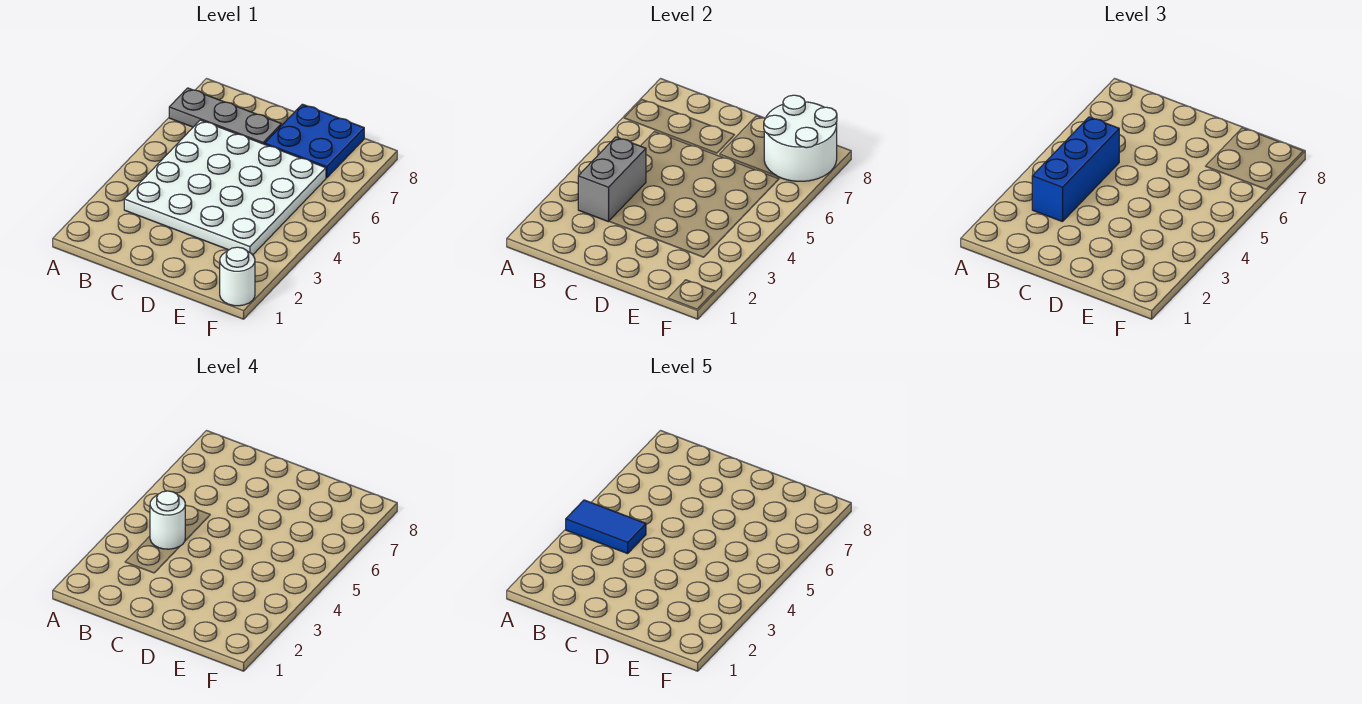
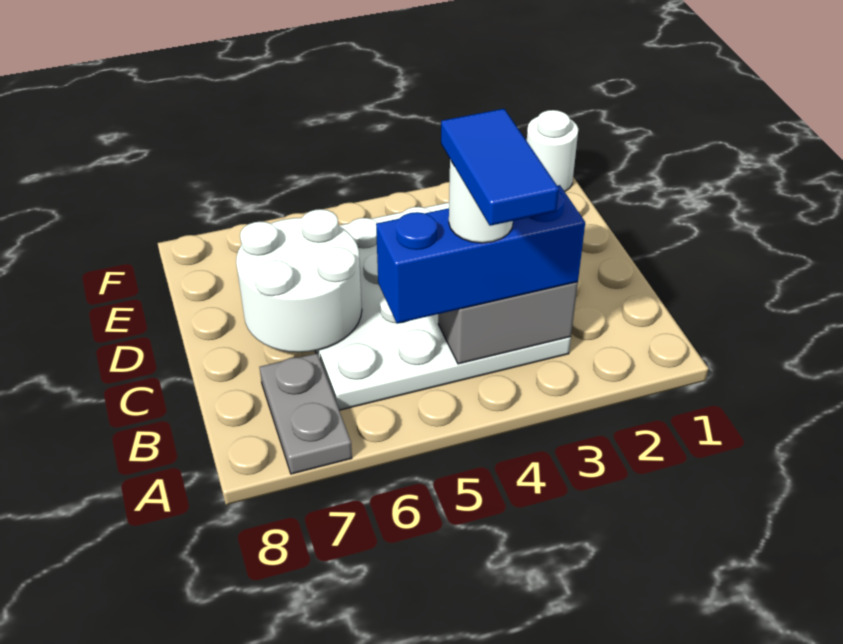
grey plate A7:C7 level 1 -> grey plate A7:B7 level 1
blue plate D7:E8 level 1 -> none
white round brick E7:F8 level 2 -> white round brick C6:D7 level 2

